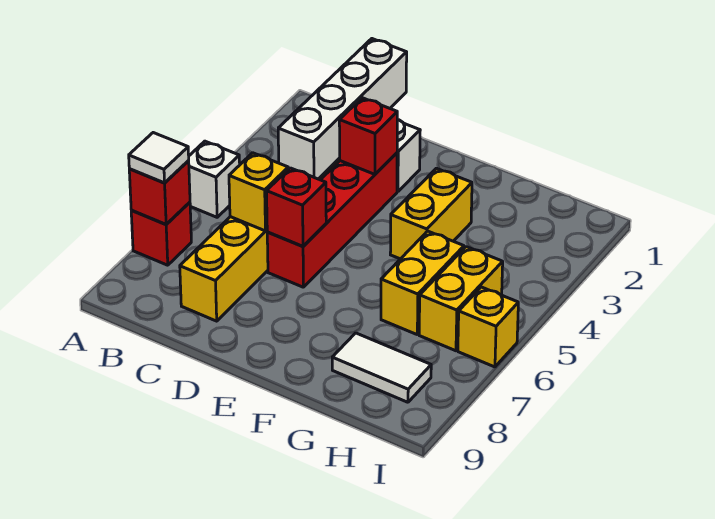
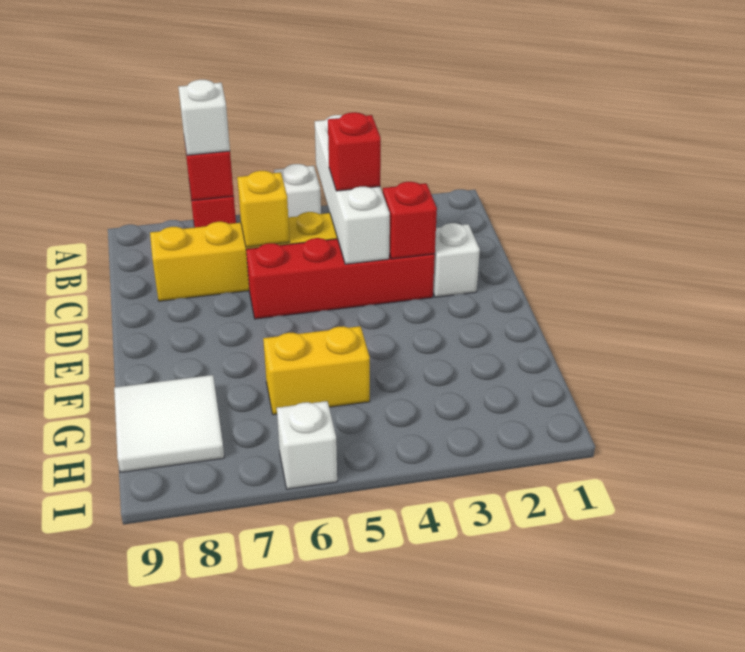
white tile A7 level 3 -> white brick A7 level 3
white brick C1:C4 level 2 -> white brick A4:D4 level 2
red brick D6 level 2 -> red brick C4 level 3
yellow brick F3:F4 level 1 -> none
white tile G8:H8 level 1 -> white tile G8:H9 level 1
yellow brick H5:H6 level 1 -> none
yellow brick I6 level 1 -> white brick I6 level 1

